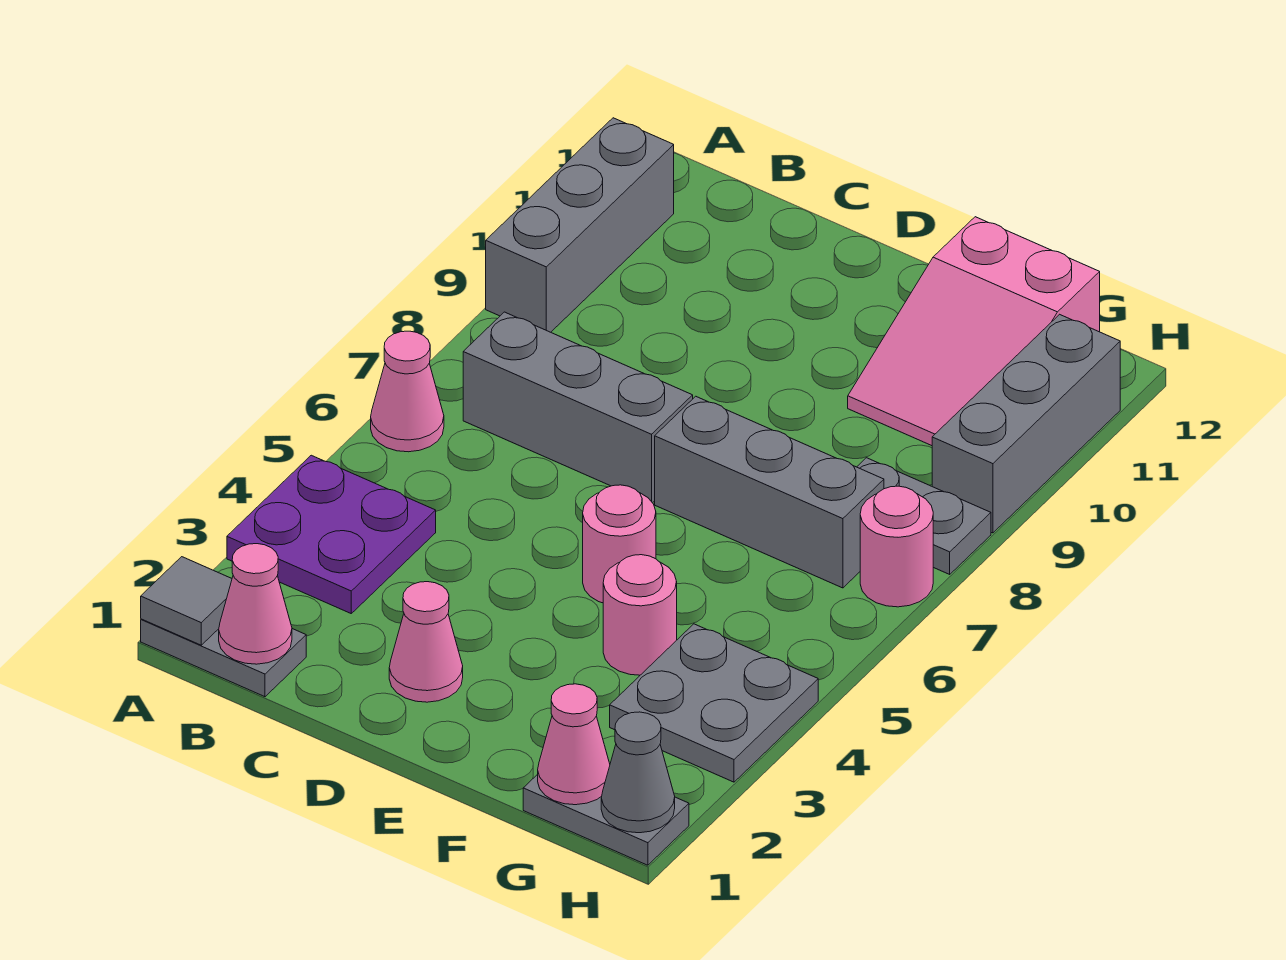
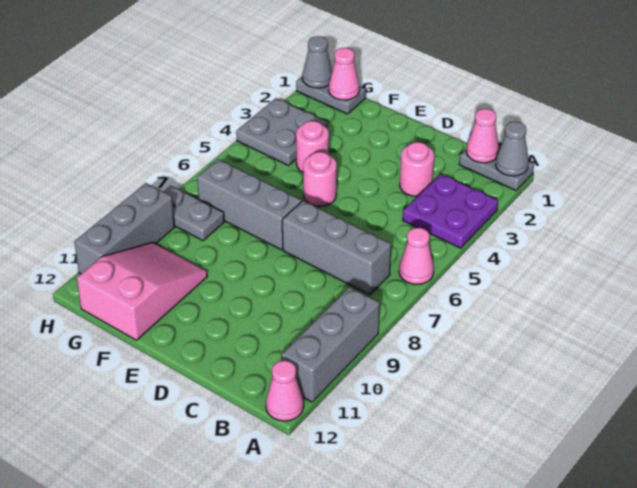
grey tile A1 level 2 -> grey cone A1 level 2
pink cone D2 level 1 -> pink cone A12 level 1
pink round brick H7 level 1 -> pink round brick C3 level 1

